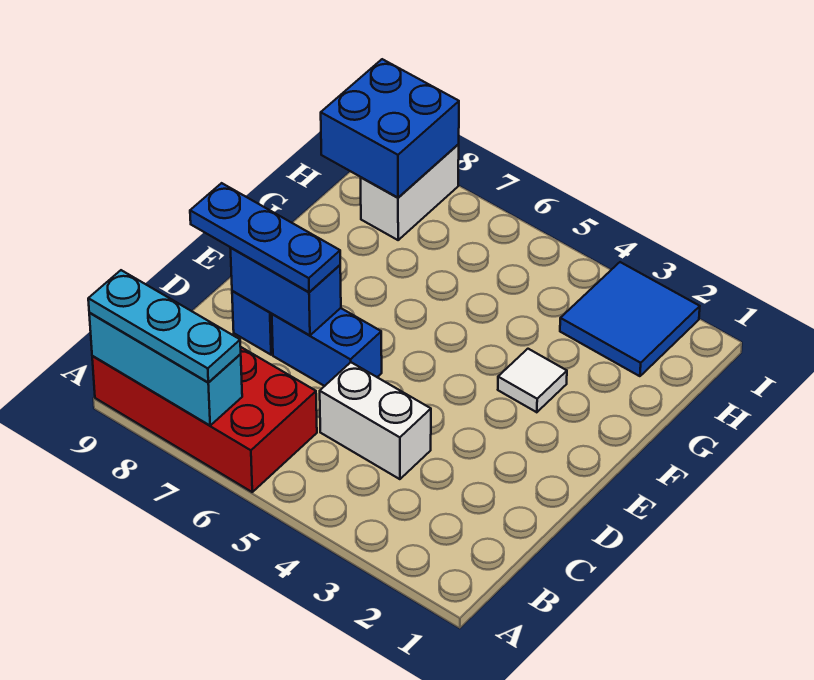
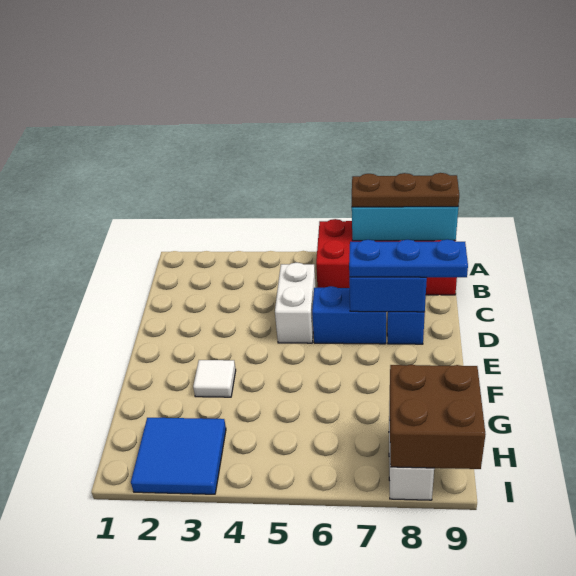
cyan plate A7:A9 level 3 -> brown plate A7:A9 level 3
white brick C4:C5 level 1 -> white brick C5:D5 level 1
blue brick H8:I9 level 2 -> brown brick H8:I9 level 2

